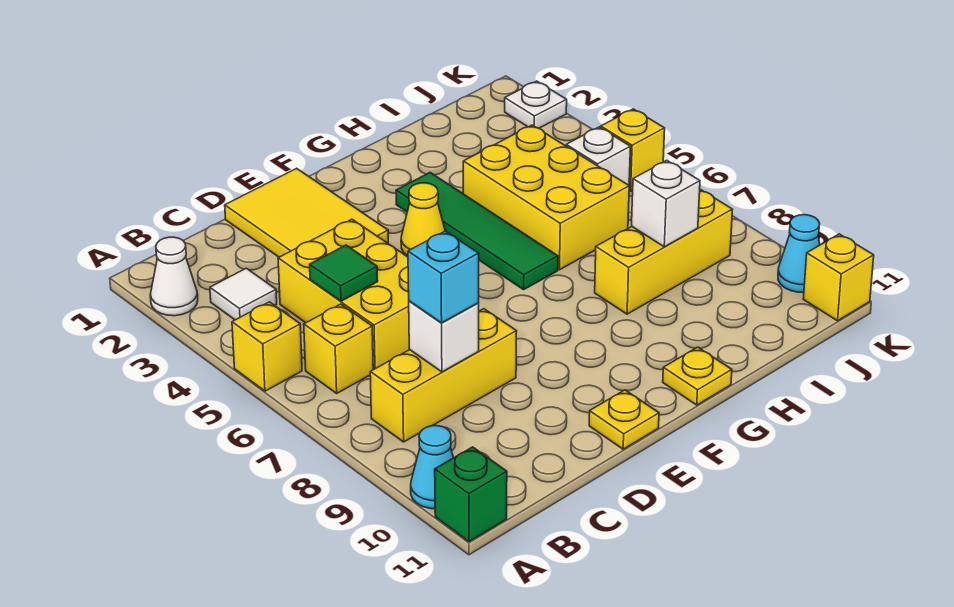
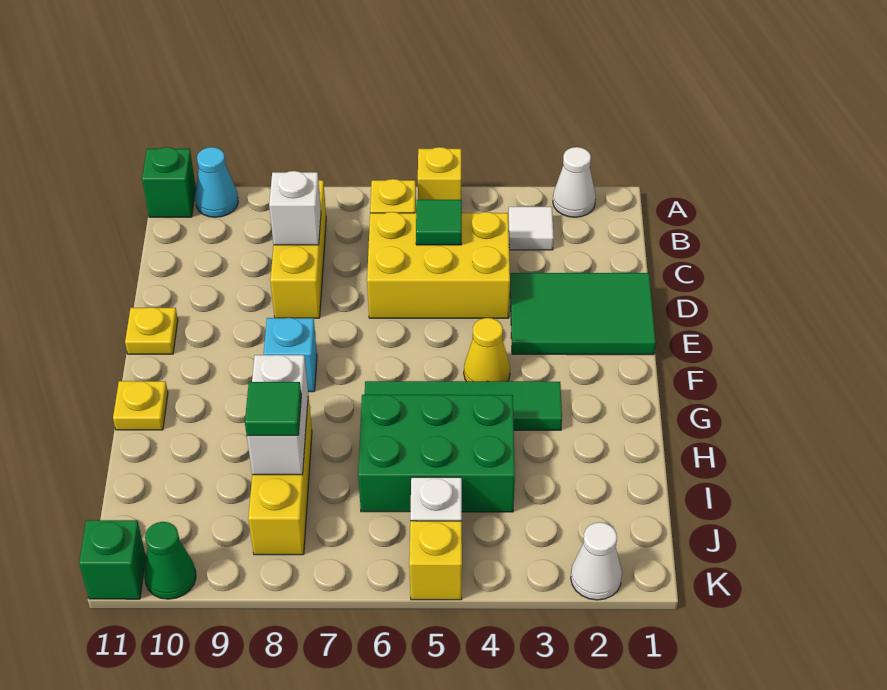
cyan brick C8 level 3 -> cyan brick F8 level 1
yellow tile D1:E3 level 1 -> green tile D1:E3 level 1
yellow brick H4:I6 level 1 -> green brick H4:I6 level 1
white brick I8 level 2 -> white brick H8:I8 level 2
none -> green tile I8 level 3
white plate K2 level 1 -> white cone K2 level 1
cyan cone K10 level 1 -> green cone K10 level 1
yellow brick K11 level 1 -> green brick K11 level 1

